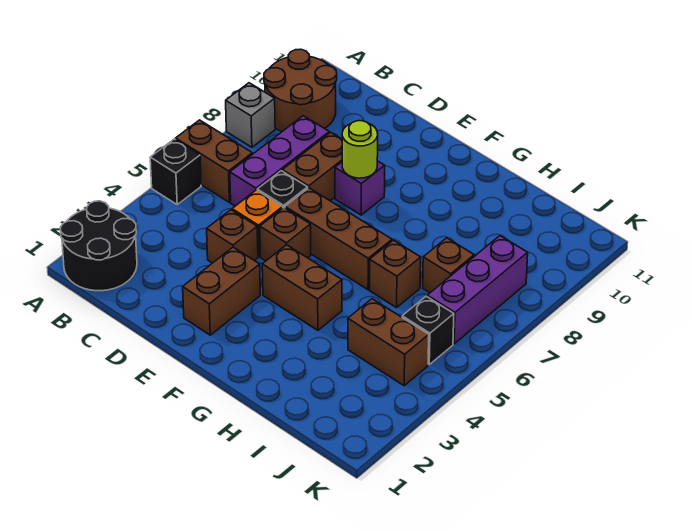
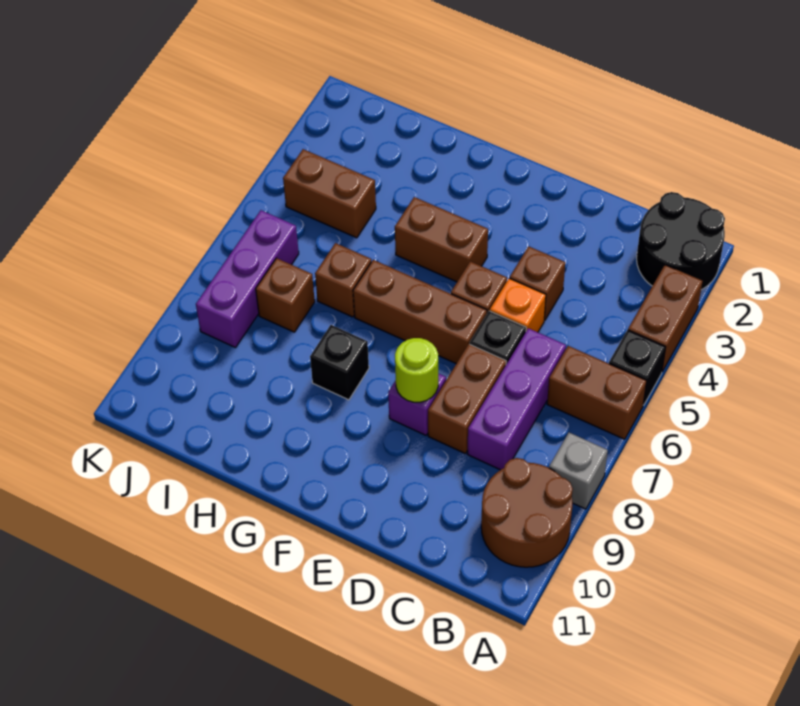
brown brick E2:E3 level 1 -> brown brick A3:A4 level 1
black brick J5 level 1 -> black brick G8 level 1

